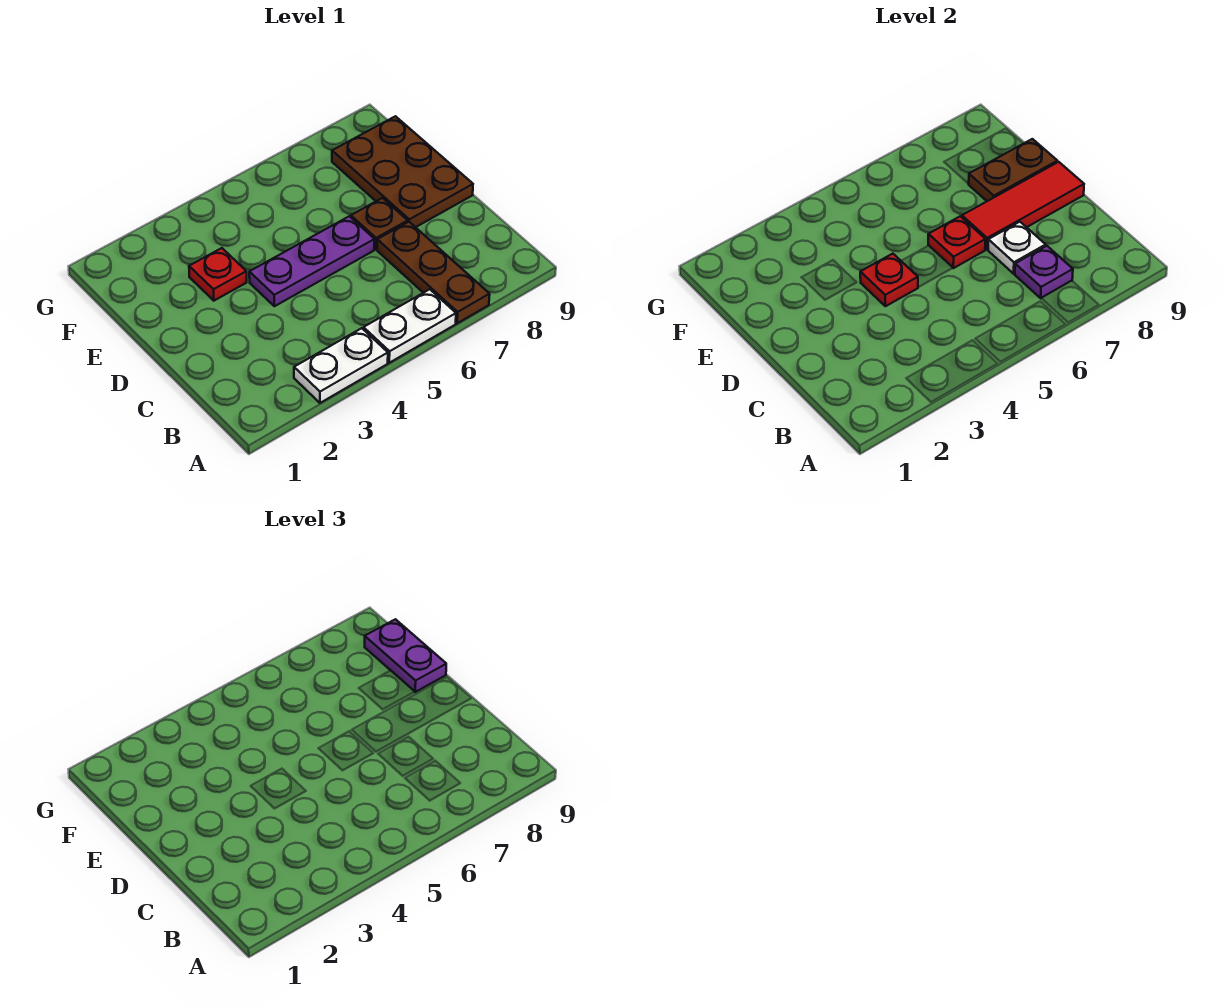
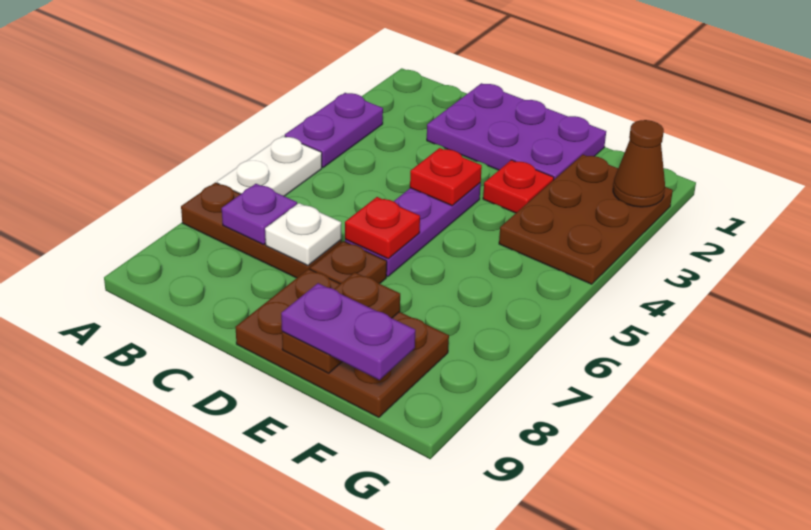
white plate A3:A4 level 1 -> purple plate A3:A4 level 1
none -> purple plate C1:E2 level 1
red tile D7:D9 level 2 -> none
none -> brown plate F2:G4 level 1
none -> brown cone G2 level 2

